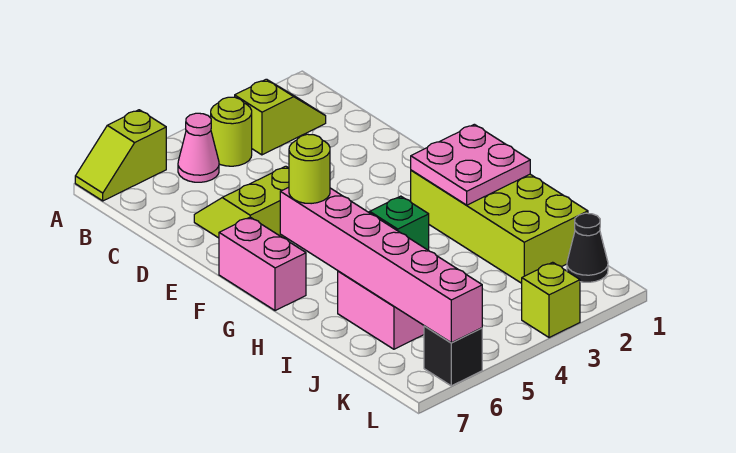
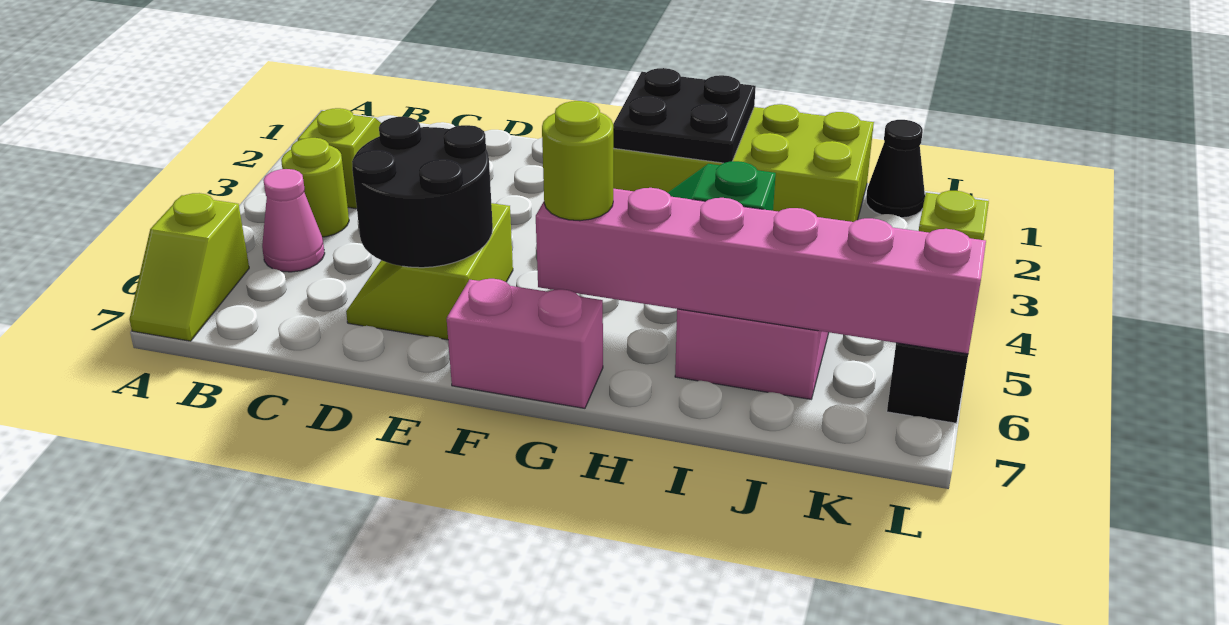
none -> black round brick D5:E6 level 2
pink plate G1:H2 level 2 -> black plate G1:H2 level 2

